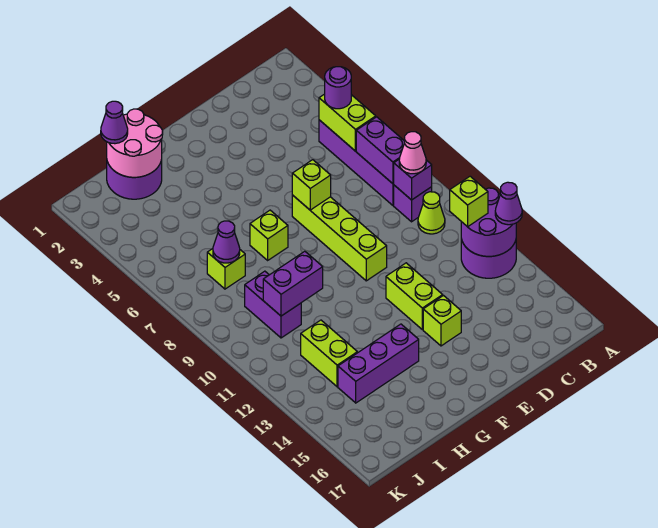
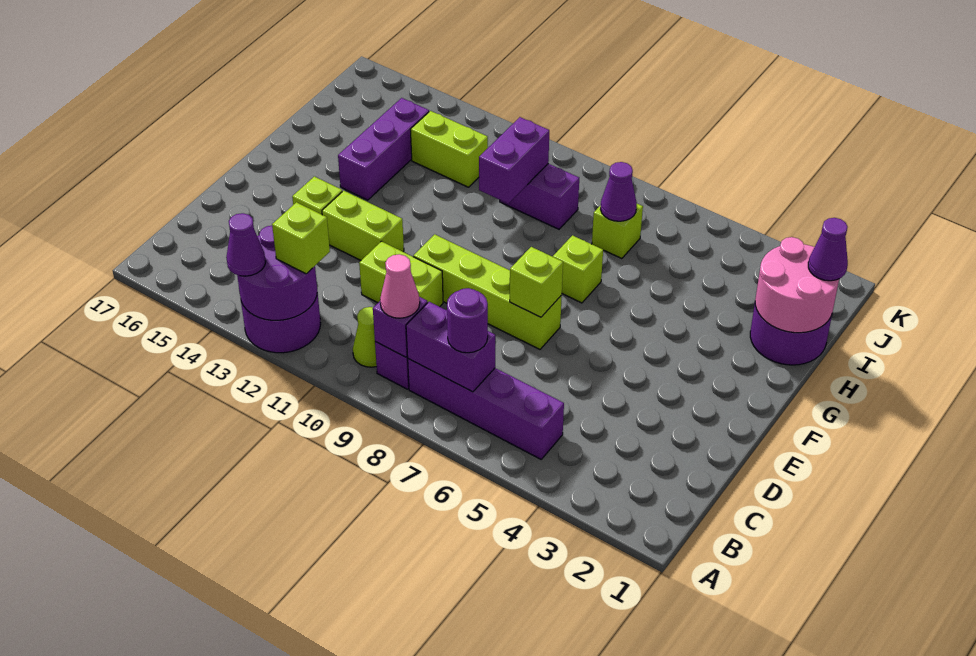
lime brick B5:B6 level 2 -> lime brick D10:D11 level 1
purple round brick B5 level 3 -> purple round brick B7 level 3

